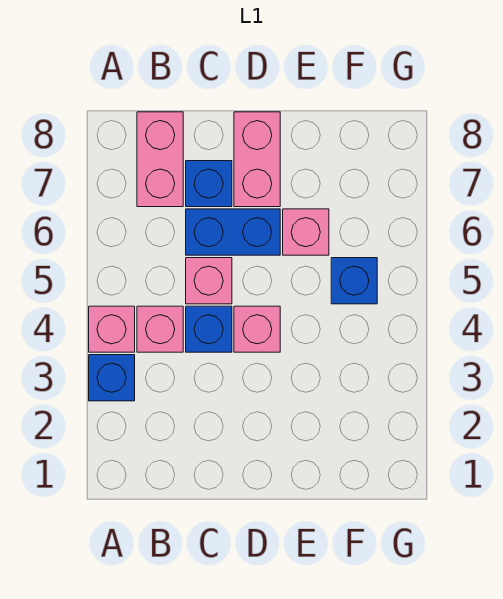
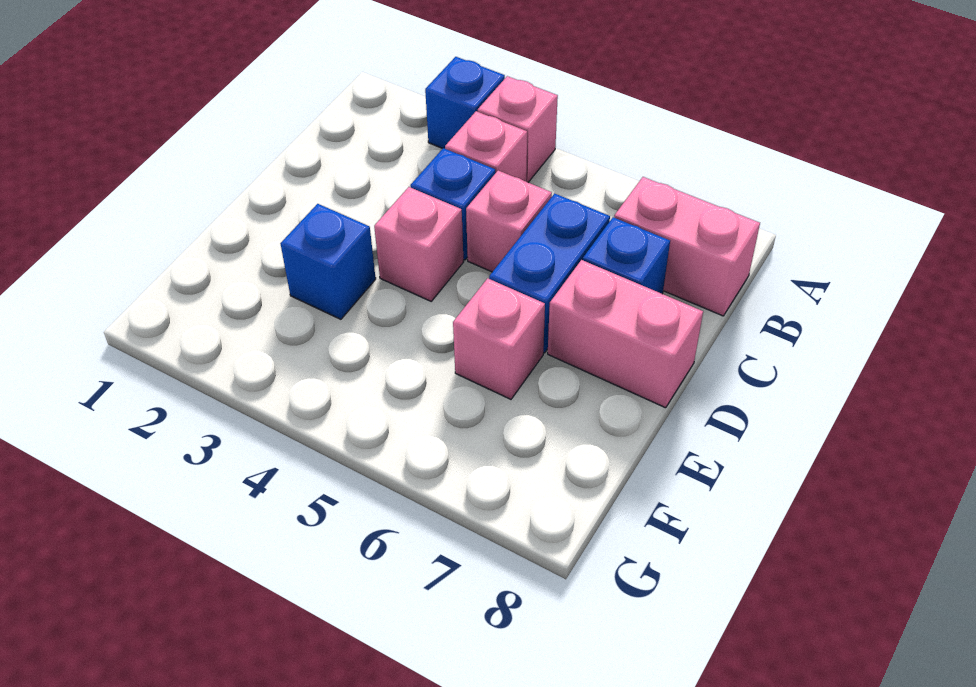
blue brick F5 level 1 -> blue brick E3 level 1

